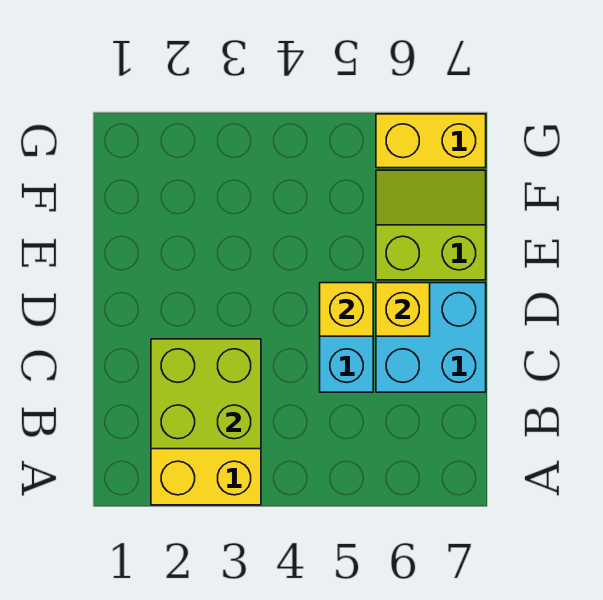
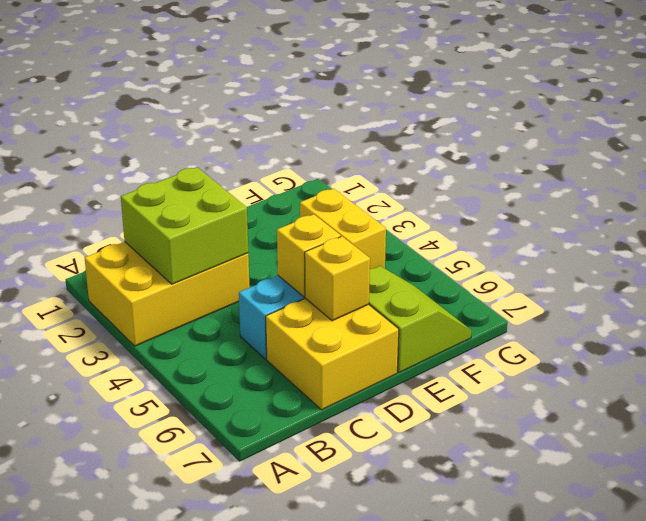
cyan brick C6:D7 level 1 -> yellow brick C6:D7 level 1
yellow brick G6:G7 level 1 -> yellow brick F3:F4 level 1

